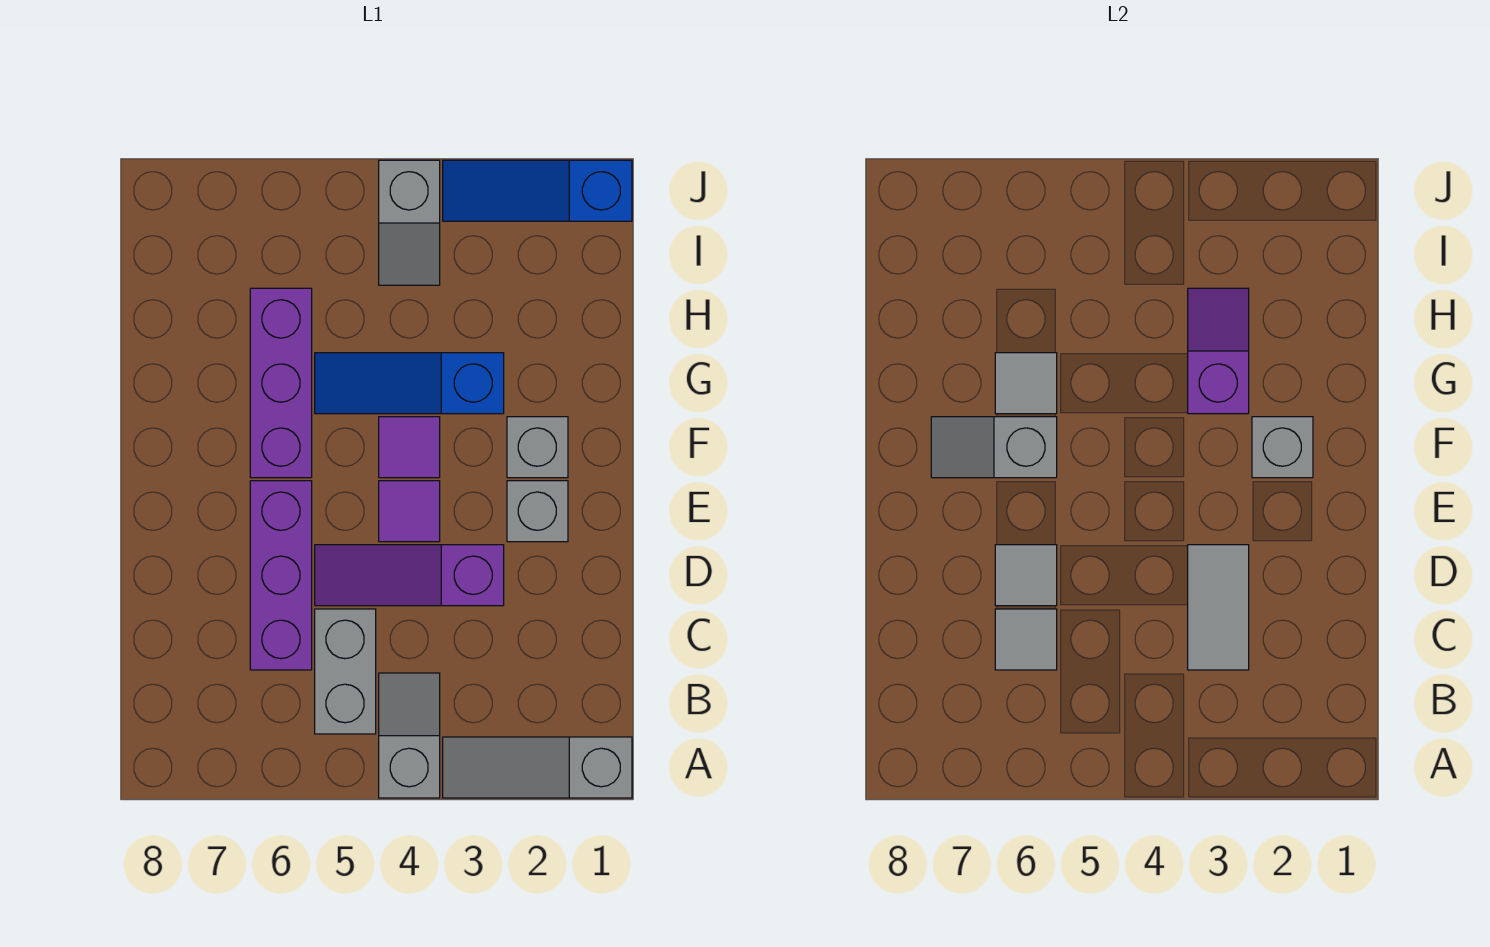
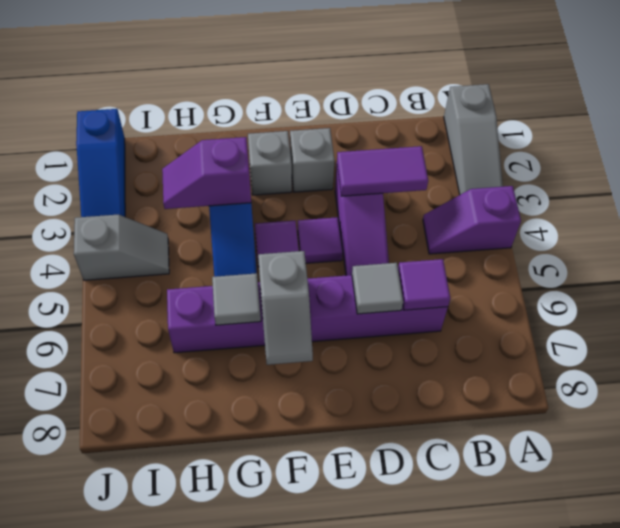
grey slope A4:B4 level 1 top A -> purple slope A4:B4 level 1 top A
grey brick B5:C5 level 1 -> none
grey tile C3:D3 level 2 -> purple tile C3:D3 level 2
grey tile C6 level 2 -> purple tile C6 level 2
grey brick F2 level 2 -> none

